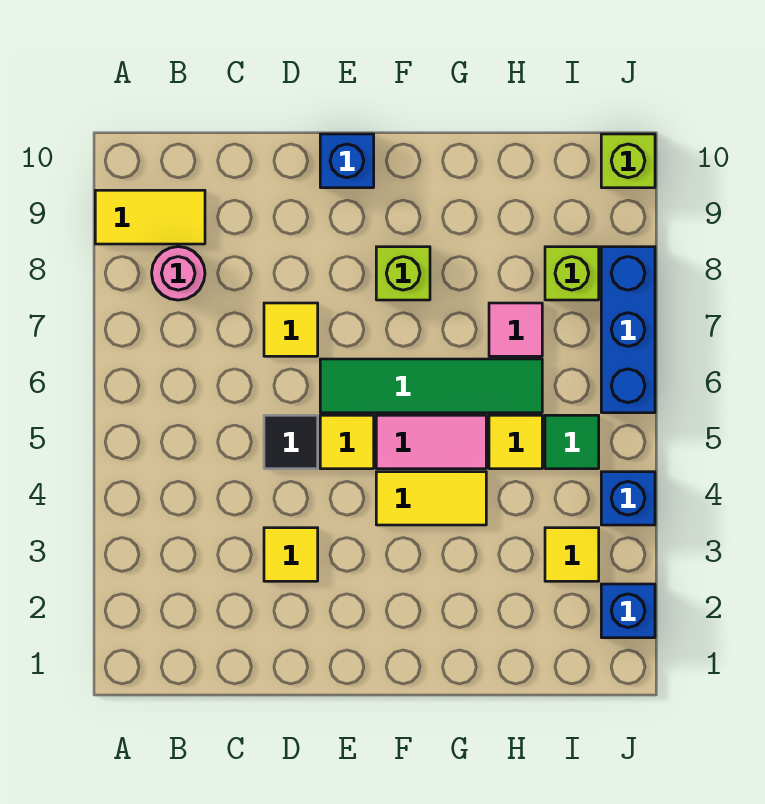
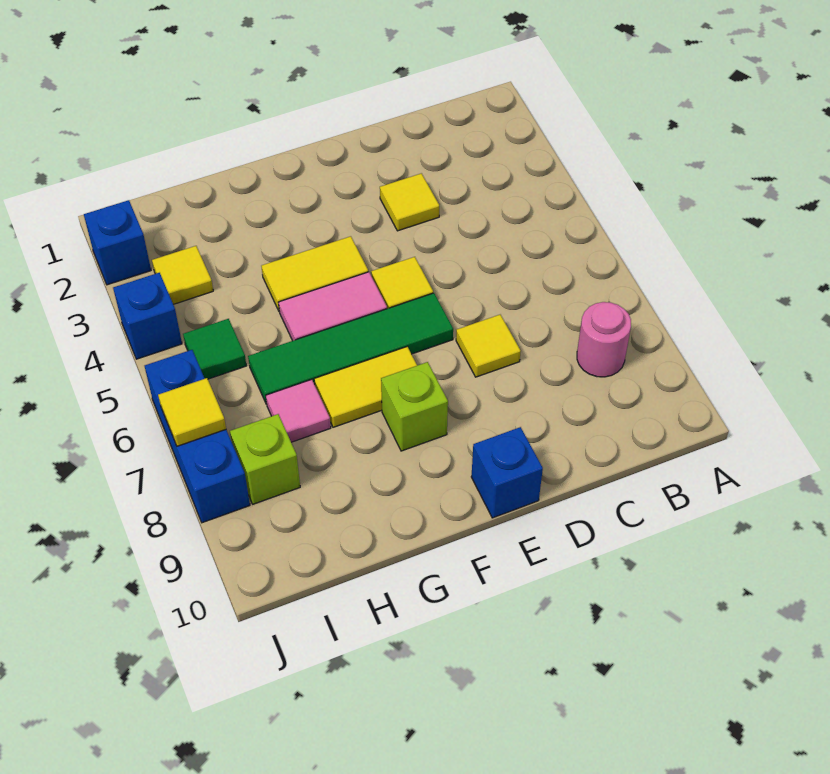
yellow tile A9:B9 level 1 -> yellow tile F7:G7 level 1
black tile D5 level 1 -> none
yellow tile H5 level 1 -> yellow tile J7 level 2
lime brick J10 level 1 -> none

